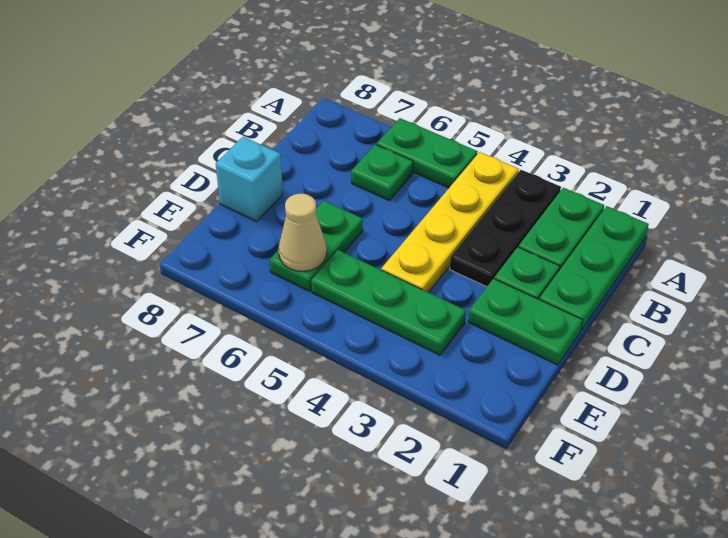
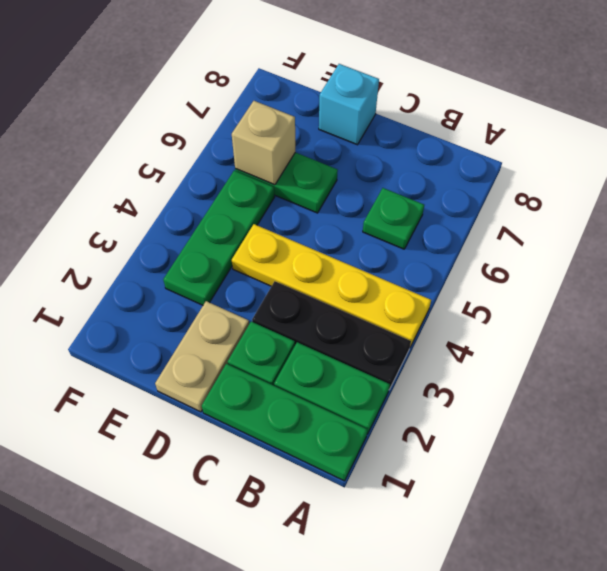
green plate A5:A6 level 1 -> none
green plate D1:D2 level 1 -> tan plate D1:D2 level 1
tan cone E6 level 2 -> tan brick E6 level 2

